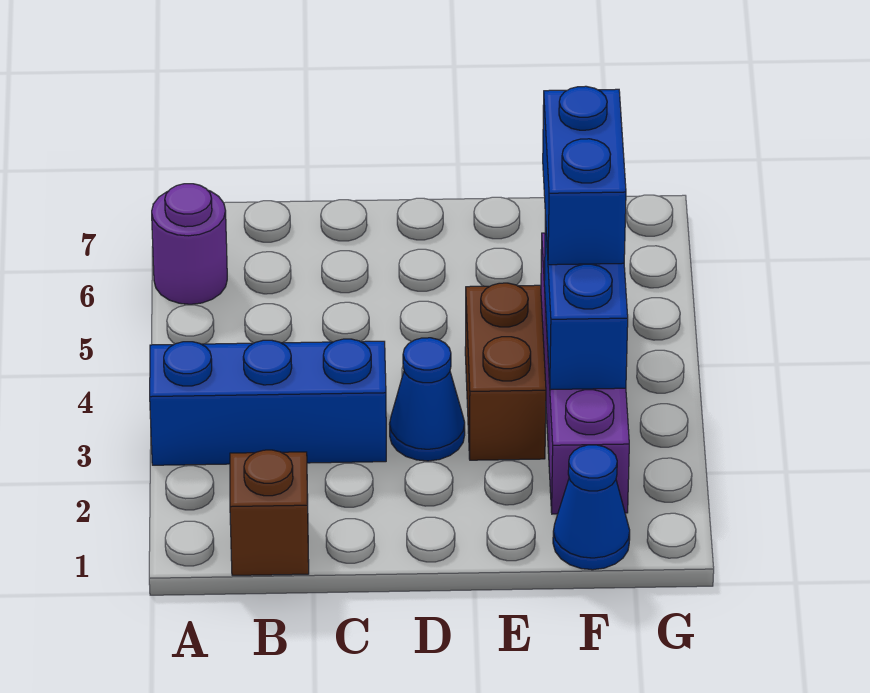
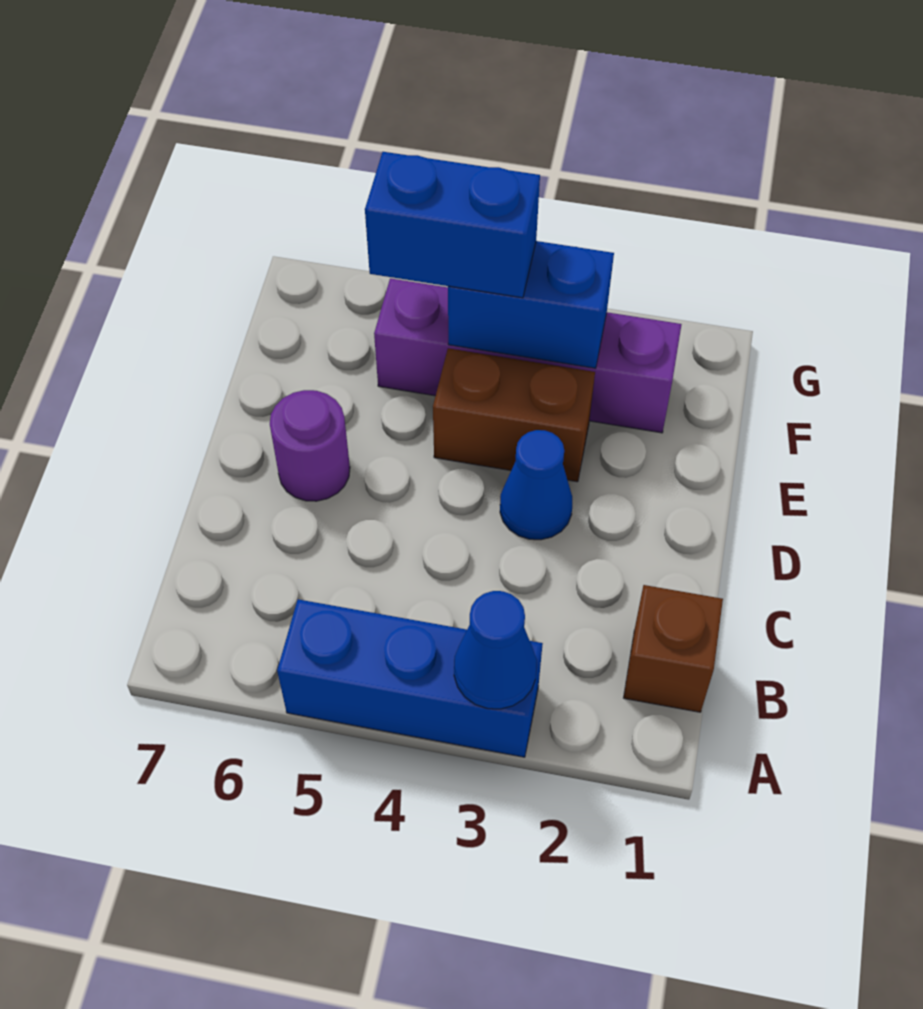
blue brick A3:C3 level 1 -> blue brick A3:A5 level 1
purple round brick A6 level 1 -> purple round brick D6 level 1
blue cone F1 level 1 -> blue cone A3 level 2

